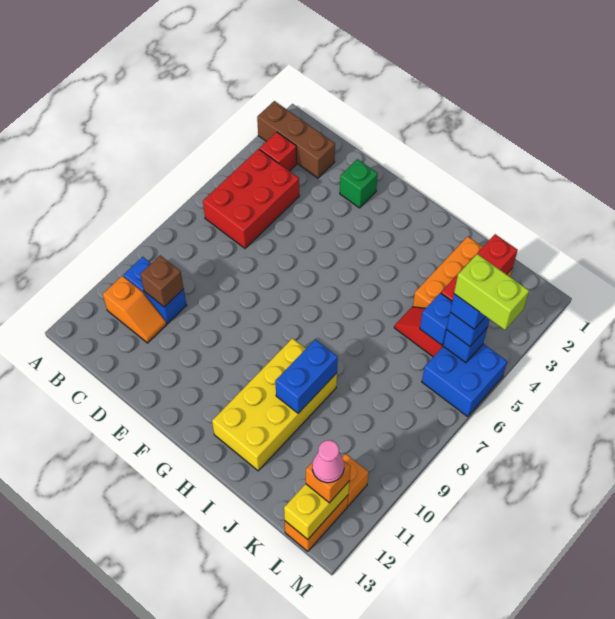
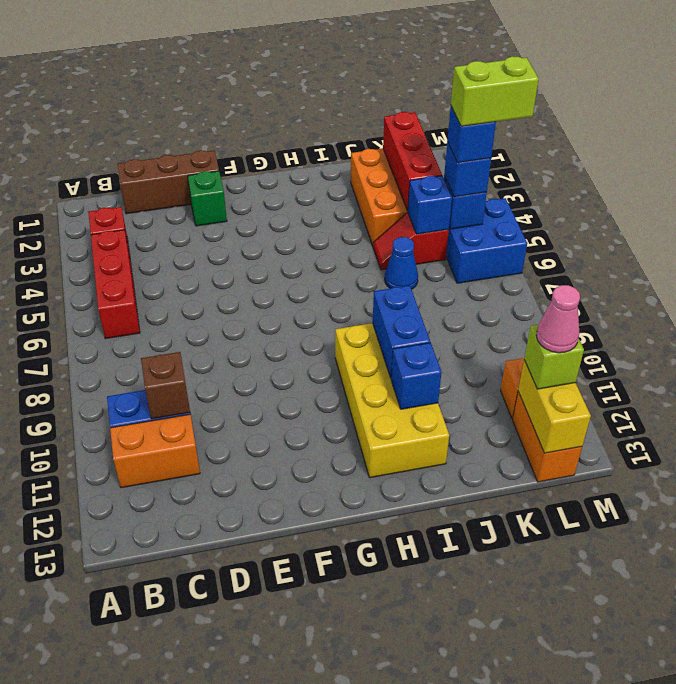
brown brick A2:C2 level 1 -> brown brick C1:E1 level 1
red brick B4:C6 level 1 -> red brick B4:B6 level 1
orange slope B11:C11 level 1 top B -> orange brick B11:C11 level 1
none -> blue brick I11 level 2
none -> blue cone J6 level 1
orange brick L12 level 3 -> lime brick L12 level 3

